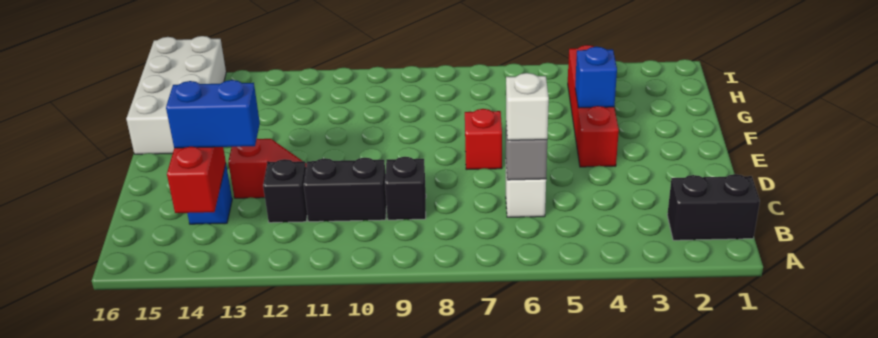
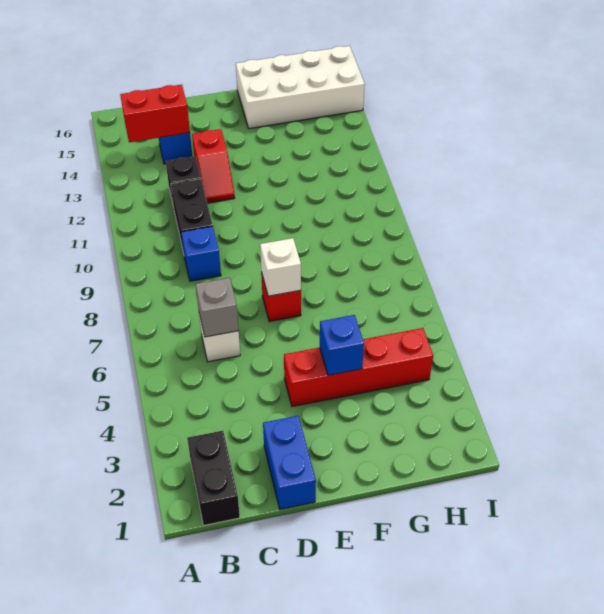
white brick C6 level 3 -> white brick E7 level 2
black brick C9 level 1 -> blue brick C9 level 1
blue brick C13:C14 level 3 -> blue brick D1:D2 level 1

